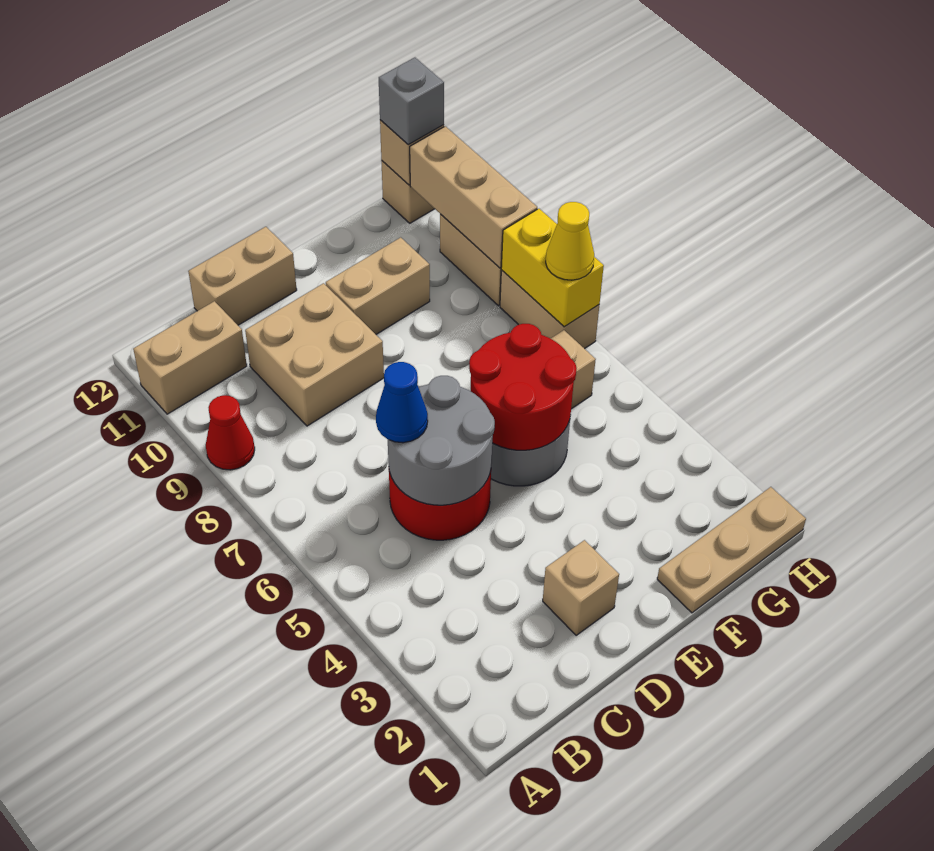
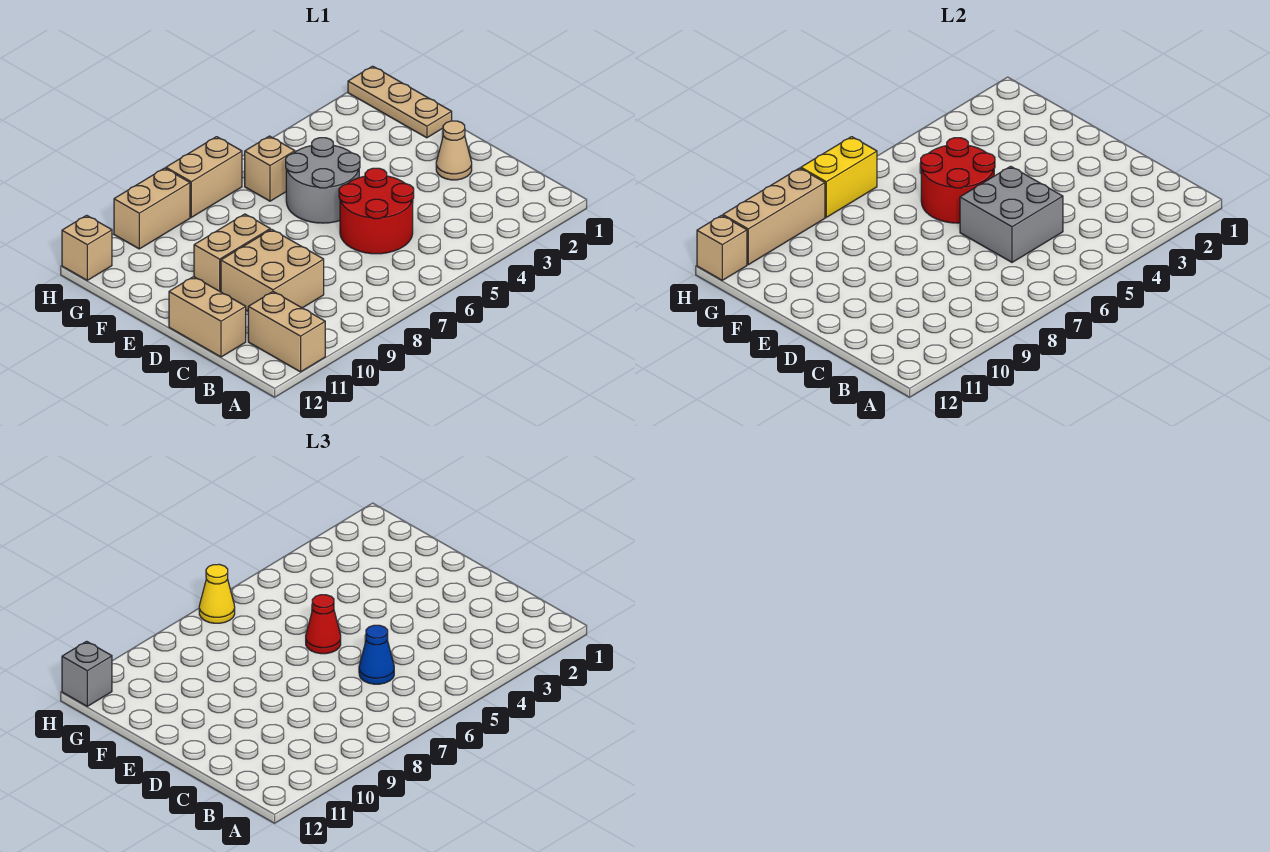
red cone A9 level 1 -> red cone E6 level 3
grey round brick C5:D6 level 2 -> grey brick C5:D6 level 2
tan brick D2 level 1 -> tan cone D2 level 1
tan brick E10:F10 level 1 -> tan brick E9:E10 level 1

